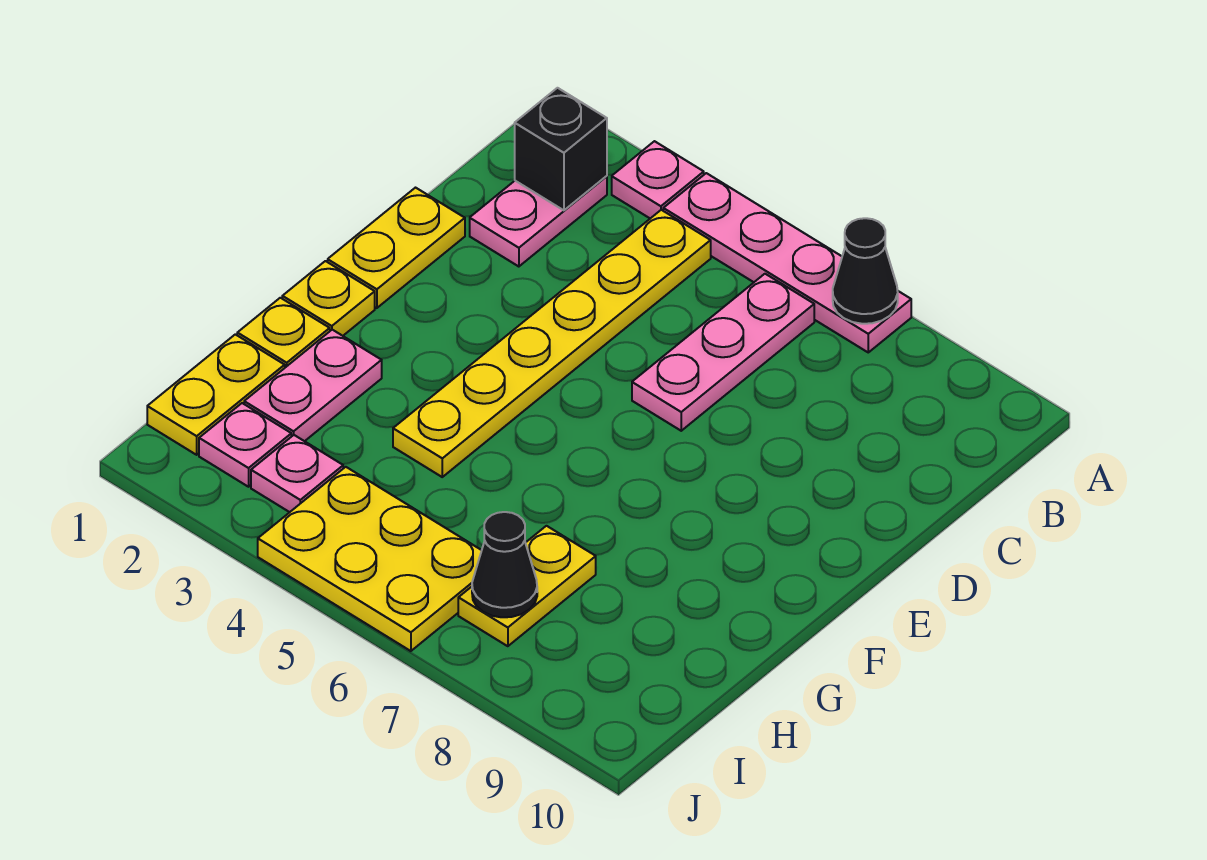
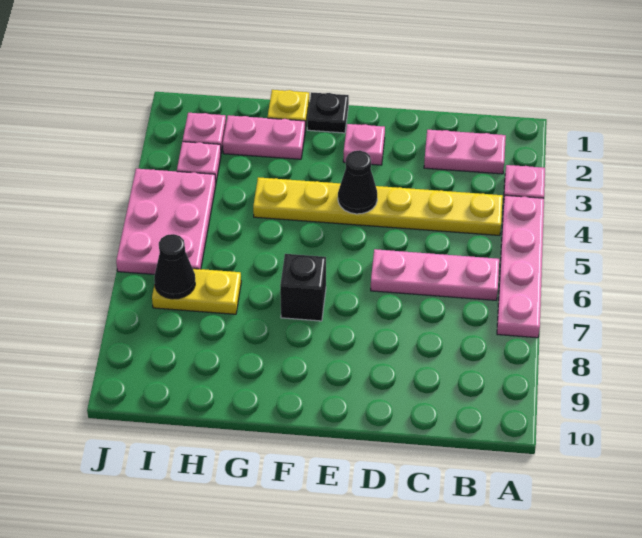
black cone A7 level 2 -> black cone E4 level 2
black brick B2 level 2 -> black brick F7 level 1
yellow plate D1:E1 level 1 -> none
none -> pink plate E2 level 1
yellow plate F1 level 1 -> black plate F1 level 1
yellow plate H1:I1 level 1 -> none
yellow plate I4:J6 level 1 -> pink plate I4:J6 level 1

